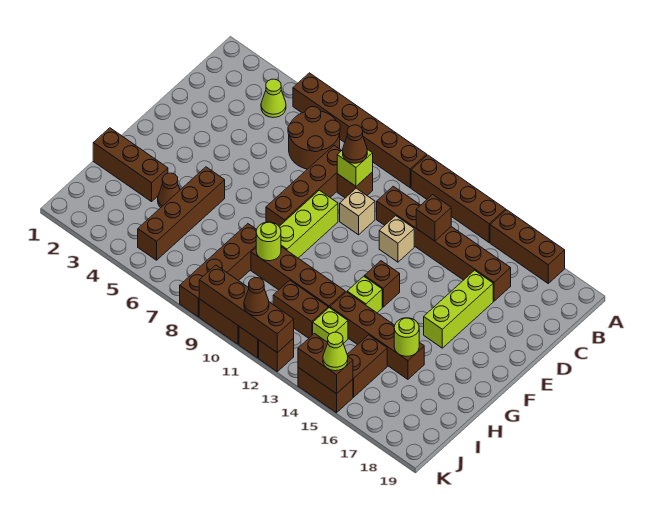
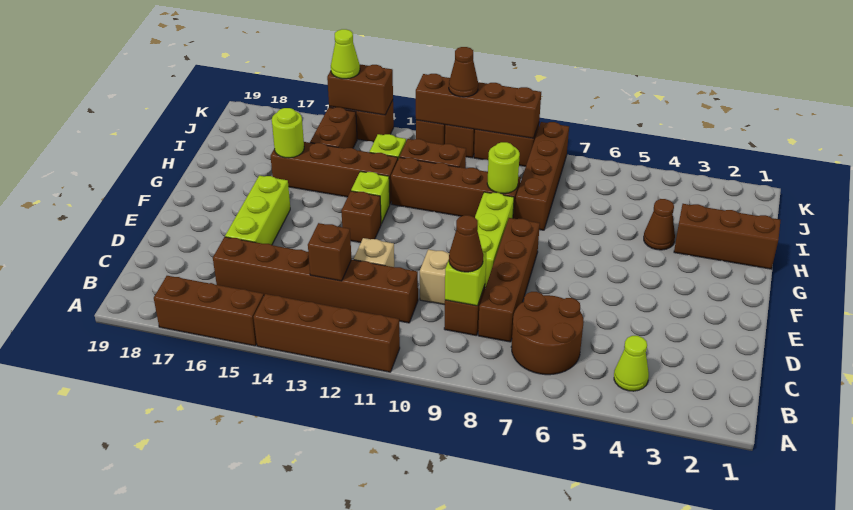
brown brick A5:A10 level 1 -> none
brown brick G5:J5 level 1 -> none

